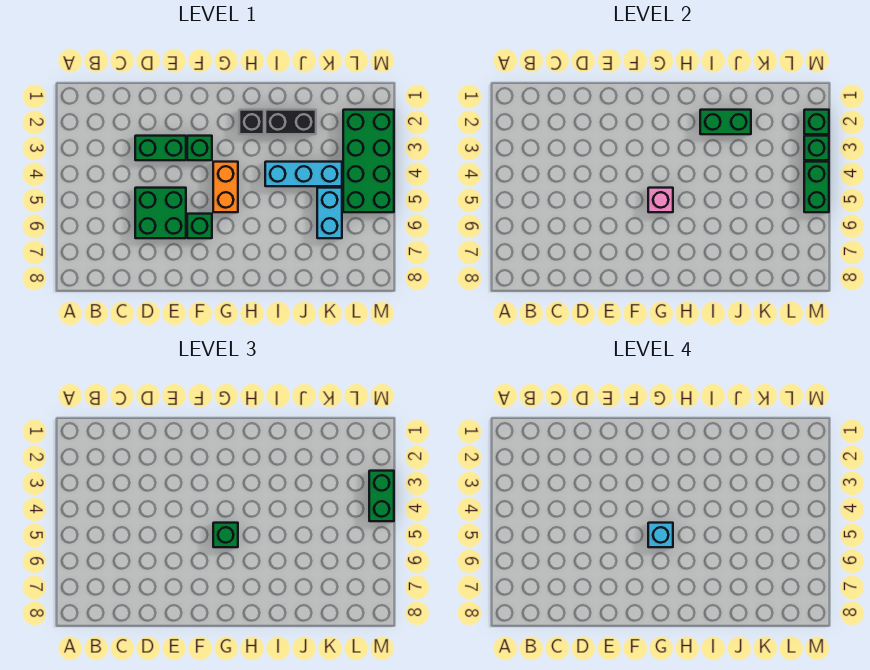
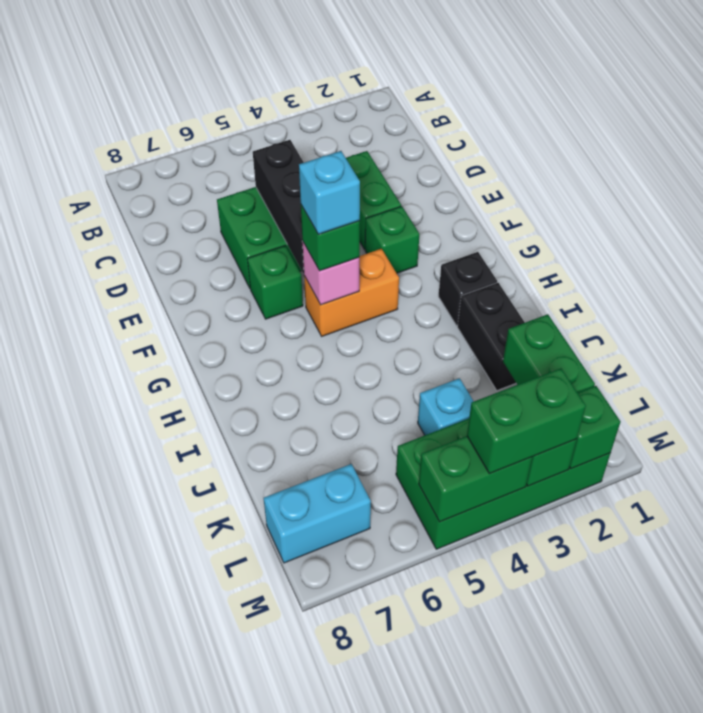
none -> black brick D5:F5 level 2
green brick I2:J2 level 2 -> green brick K2:L2 level 2
cyan brick I4:K4 level 1 -> cyan brick K4 level 1
cyan brick K5:K6 level 1 -> cyan brick L7:L8 level 1

